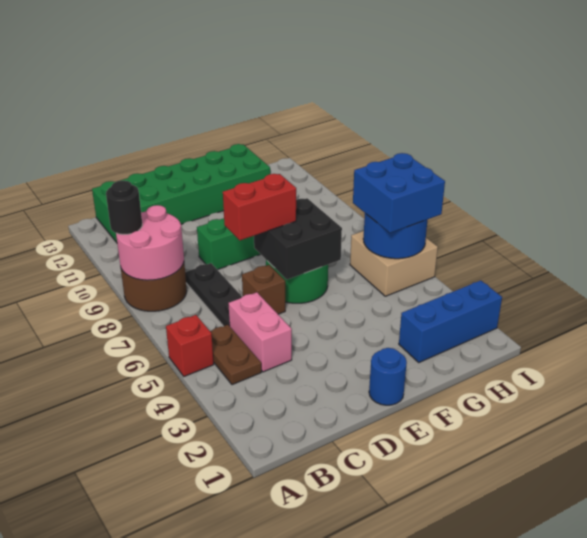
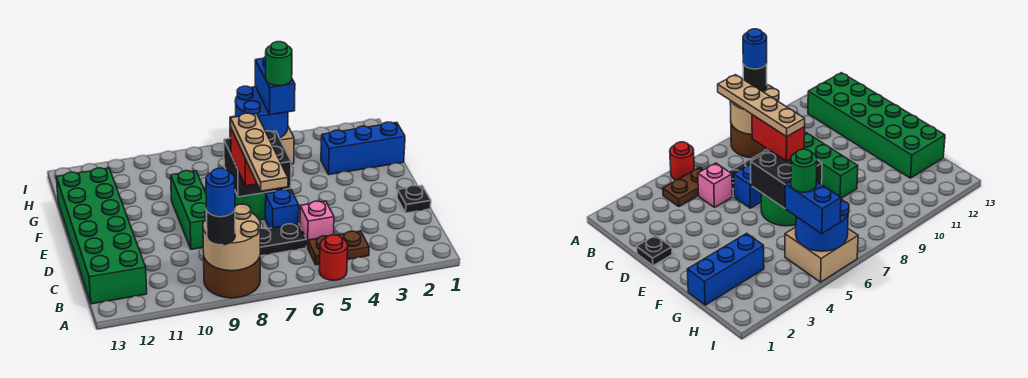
red brick A5 level 1 -> red round brick A5 level 1
pink round brick A8:B9 level 2 -> tan round brick A8:B9 level 2
none -> tan plate B7:E7 level 4
pink brick C4:C5 level 1 -> pink brick C5 level 1
none -> black plate D1 level 1
brown brick D6 level 1 -> blue brick D6 level 1
blue round brick E1 level 1 -> blue round brick A9 level 4
blue brick G2:I2 level 1 -> blue brick G1:G3 level 1
blue brick H5:I6 level 3 -> blue brick H5:I5 level 3
none -> green round brick H5 level 4

